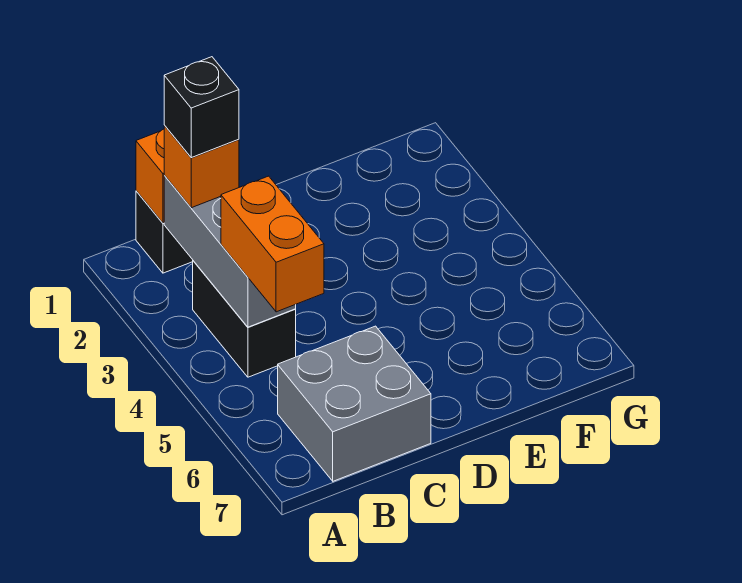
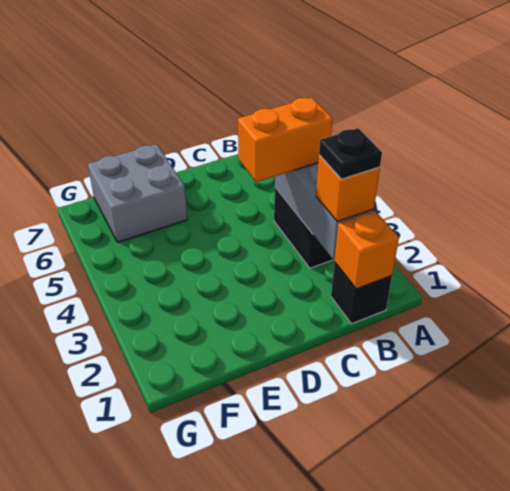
black brick B2 level 4 -> black plate B2 level 4
orange brick B4:B5 level 3 -> orange brick B4:C4 level 3
grey brick B6:C7 level 1 -> grey brick E6:F7 level 1

